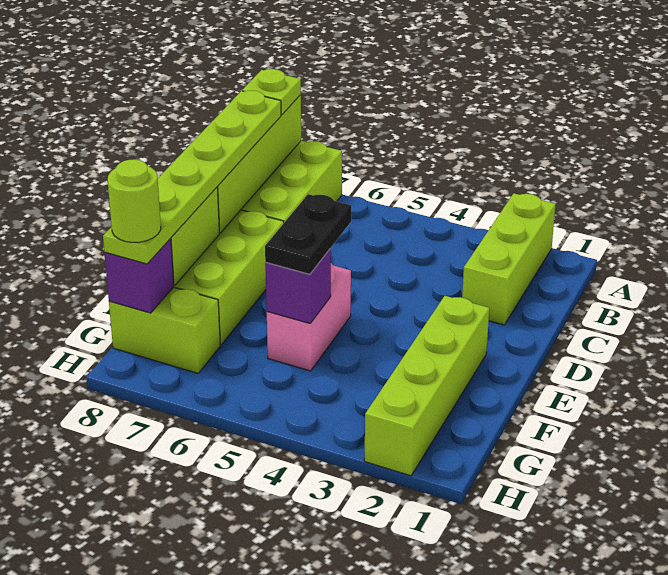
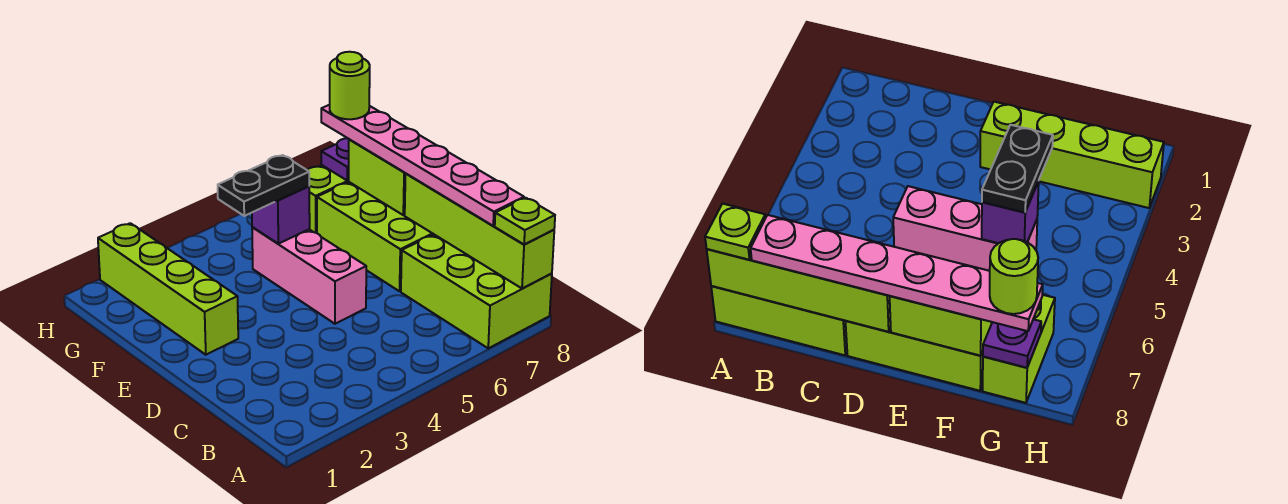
lime brick A2:C2 level 1 -> none
lime plate B8:G8 level 3 -> pink plate B8:G8 level 3
pink brick E5:F5 level 1 -> pink brick D5:F5 level 1
black plate E5:F5 level 3 -> black plate F4:F5 level 3
purple brick G8 level 2 -> purple plate G8 level 2

